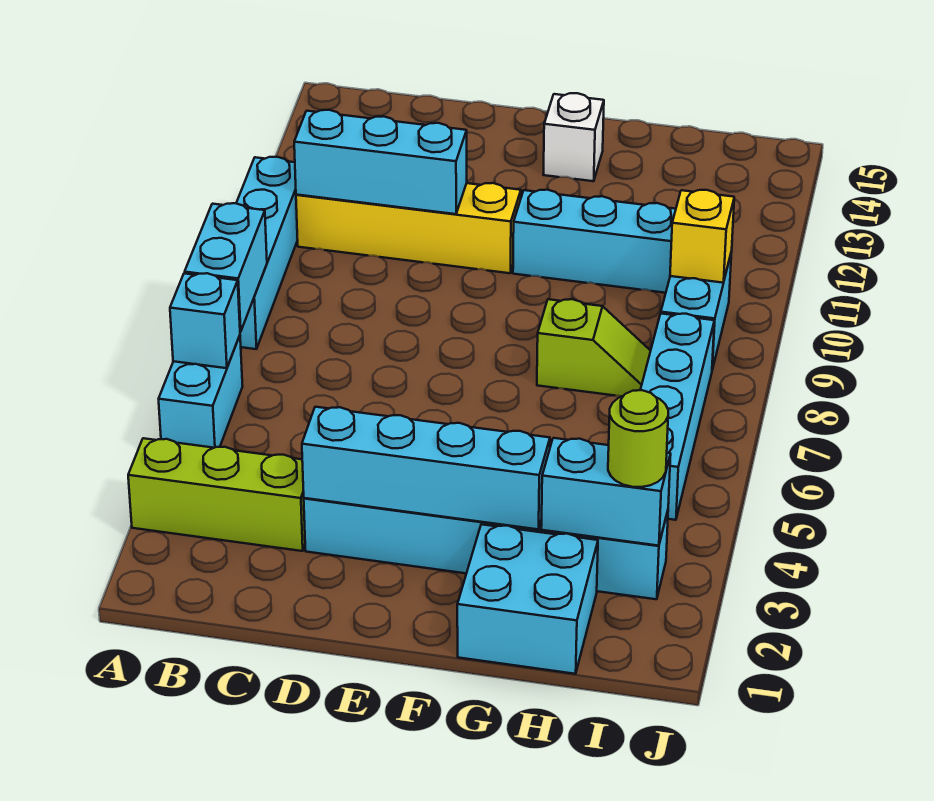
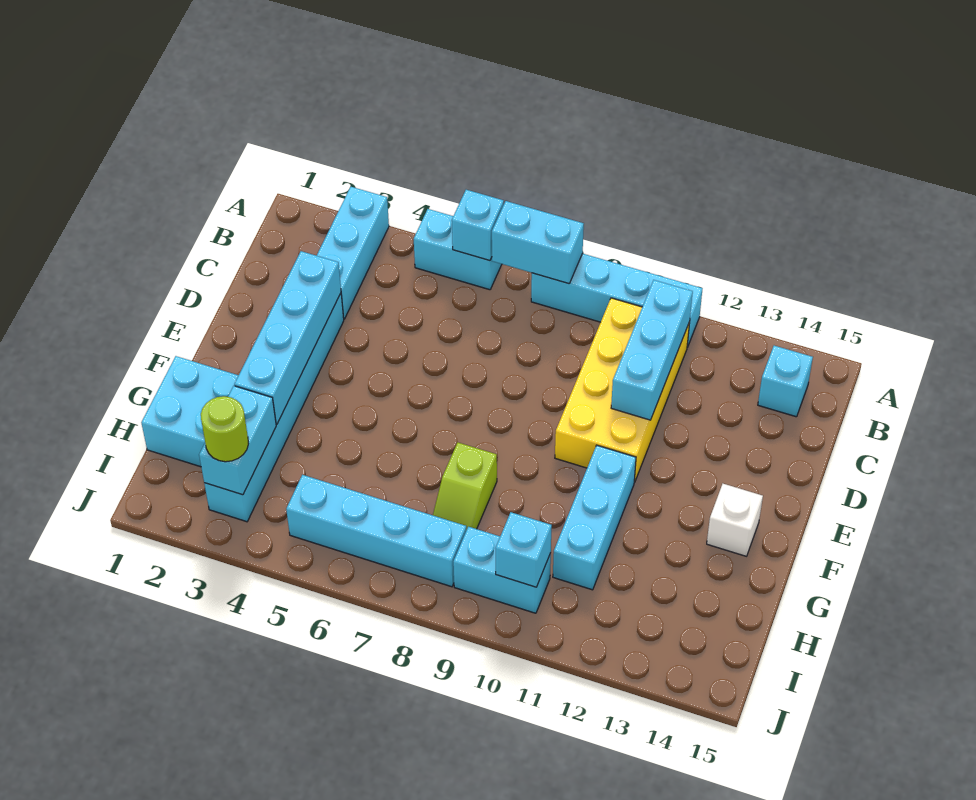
lime brick A3:C3 level 1 -> cyan brick A3:C3 level 1
yellow brick B11:E11 level 1 -> yellow brick B10:E11 level 1
none -> cyan brick B14 level 1
yellow brick I10 level 2 -> cyan brick I10 level 2

